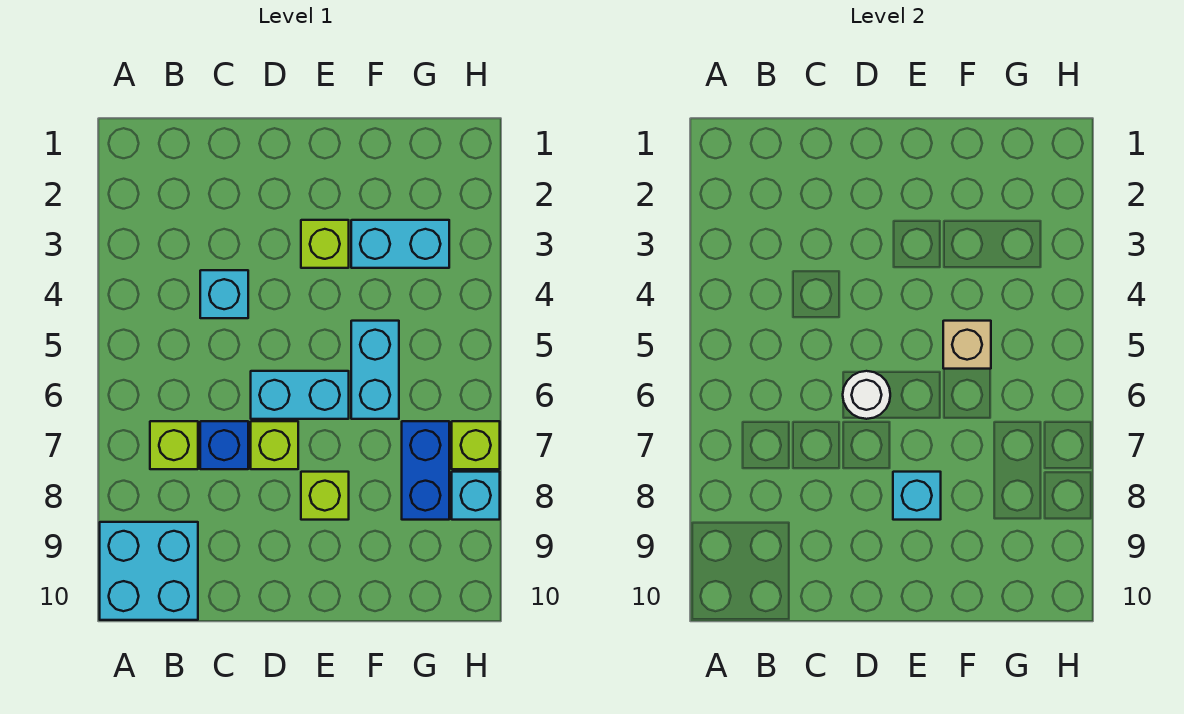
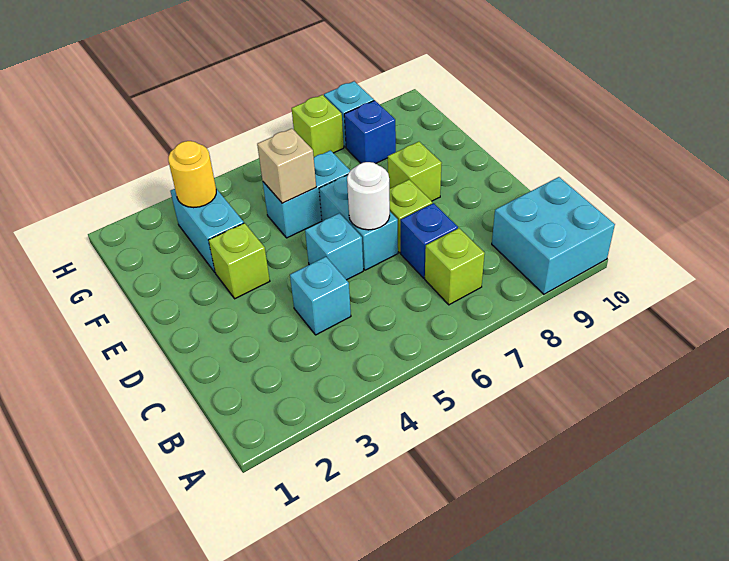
cyan brick E8 level 2 -> cyan brick D5 level 1
none -> yellow round brick G3 level 2
blue brick G7:G8 level 1 -> blue brick G8 level 1

